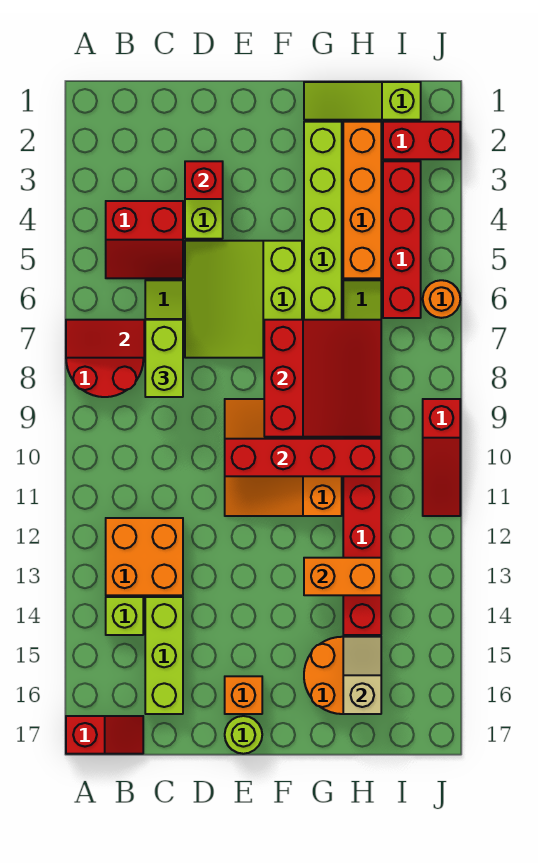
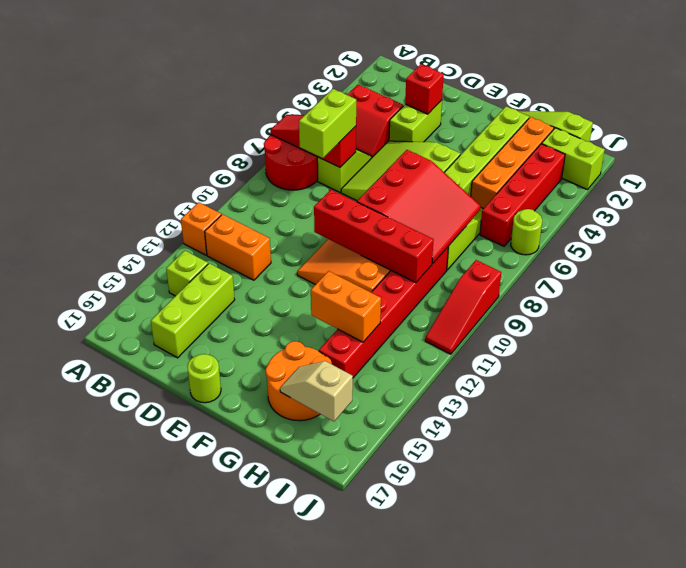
red slope A17:B17 level 1 top A -> none
orange brick B12:C13 level 1 -> orange brick B12:C12 level 1
orange brick E16 level 1 -> orange brick A12 level 1
tan slope H15:H16 level 2 top 16 -> tan slope H16:I16 level 2 top I
red brick I2:J2 level 1 -> lime brick I2:J2 level 1
orange round brick J6 level 1 -> lime round brick J6 level 1

